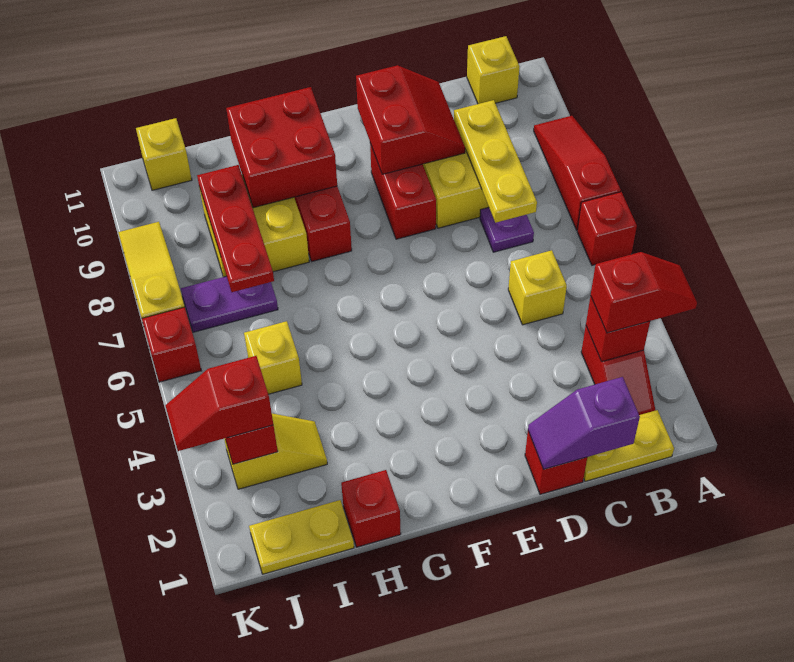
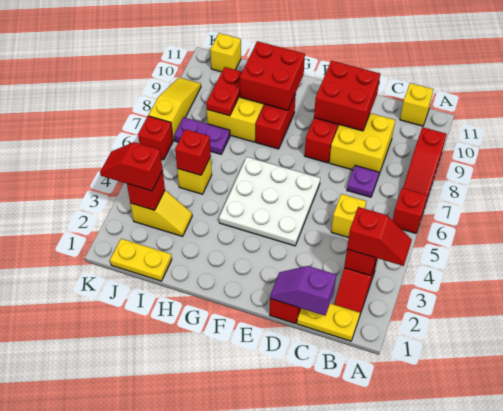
red slope A7:A9 level 1 top 7 -> red slope A7:A9 level 1 top 9
yellow plate C7:C9 level 2 -> none
red slope D9:E10 level 2 top E -> red brick D9:E10 level 2
none -> white plate E4:G6 level 1
red brick H1 level 1 -> red brick I5 level 2
red plate I7:I9 level 2 -> red plate I8:I9 level 2

